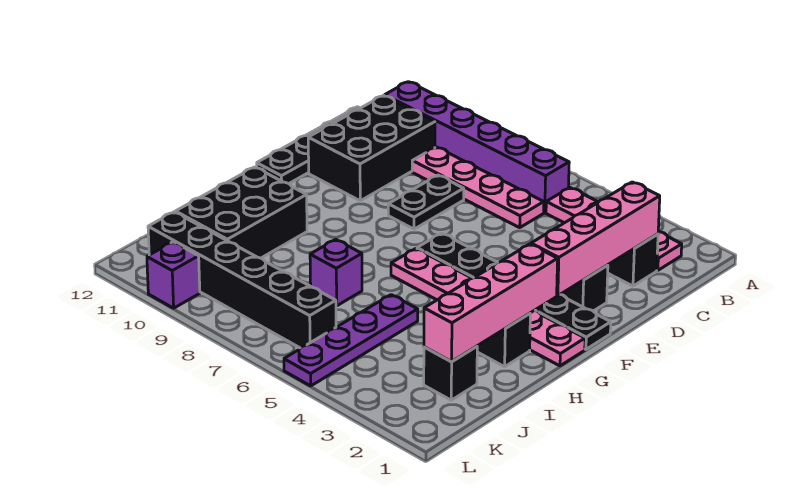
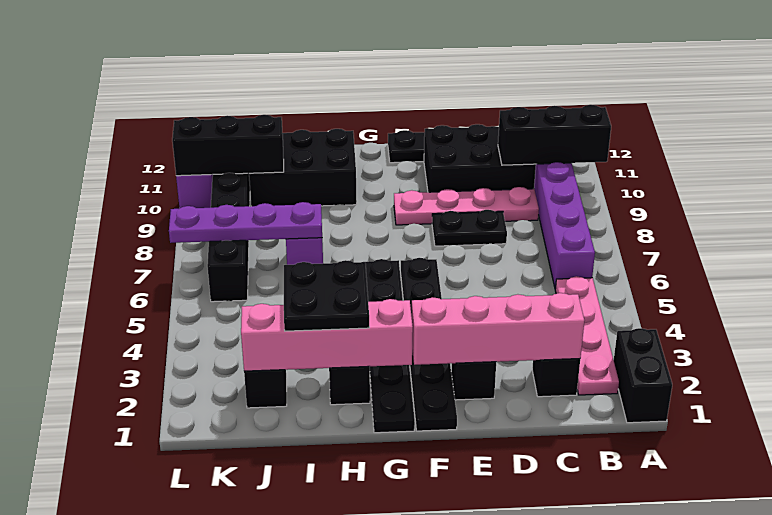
none -> black brick A1:A2 level 1
none -> black brick A10:C10 level 2
pink plate C6:C9 level 1 -> pink plate C9:F9 level 1
pink plate G1:G6 level 1 -> black plate G1:G6 level 1
none -> black plate H2:I3 level 3
purple plate I5:L5 level 1 -> purple plate I7:L7 level 2
none -> black brick J10:L10 level 2

